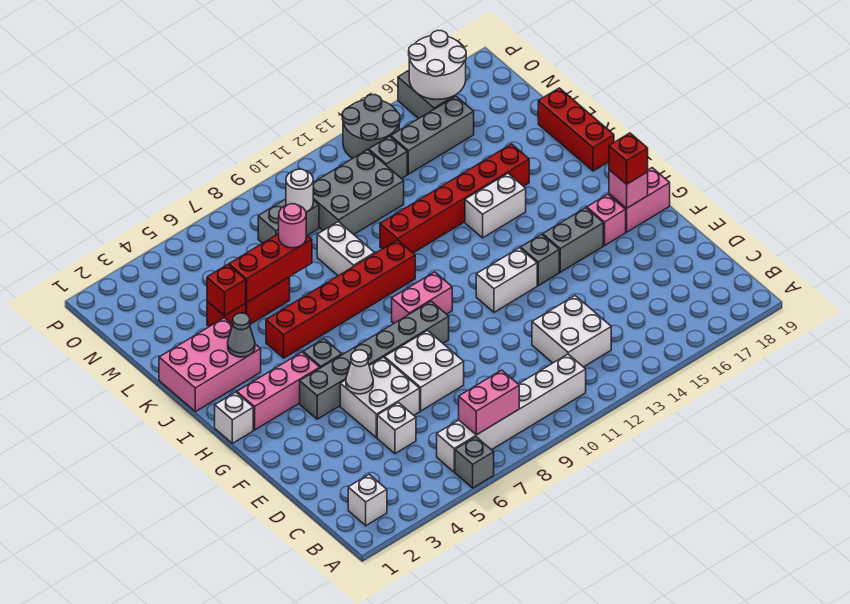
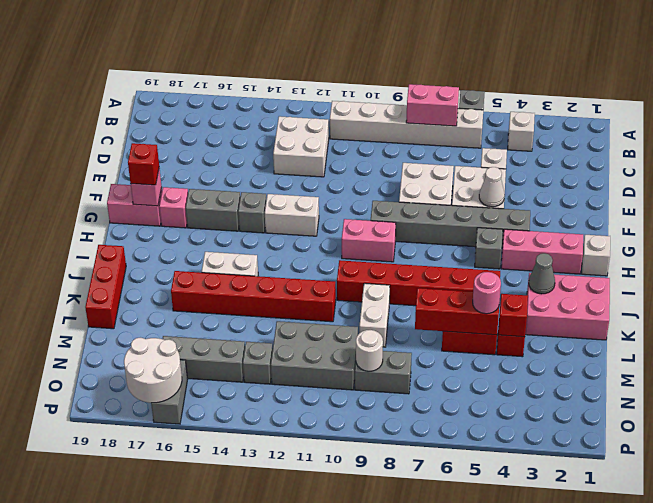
white brick B2 level 1 -> white brick B4 level 1
pink round brick L7 level 3 -> pink round brick L5 level 3
grey round brick O13:P14 level 1 -> none

